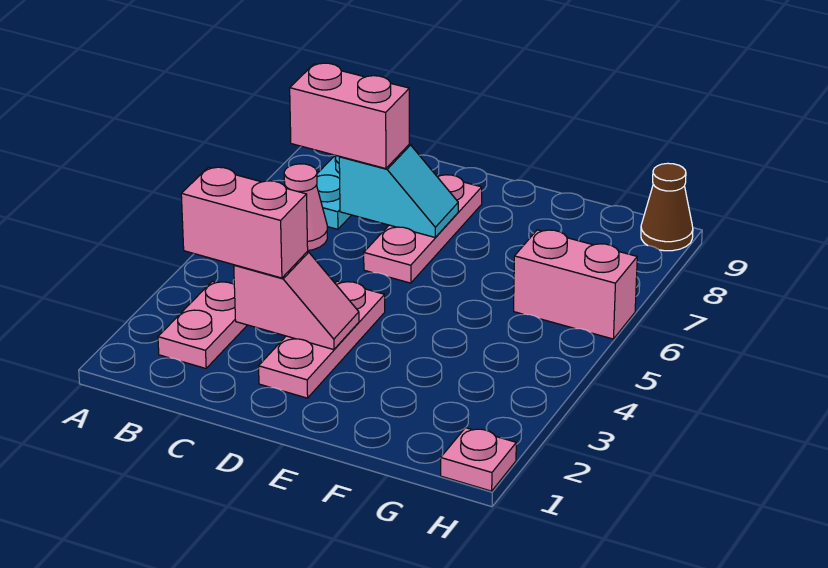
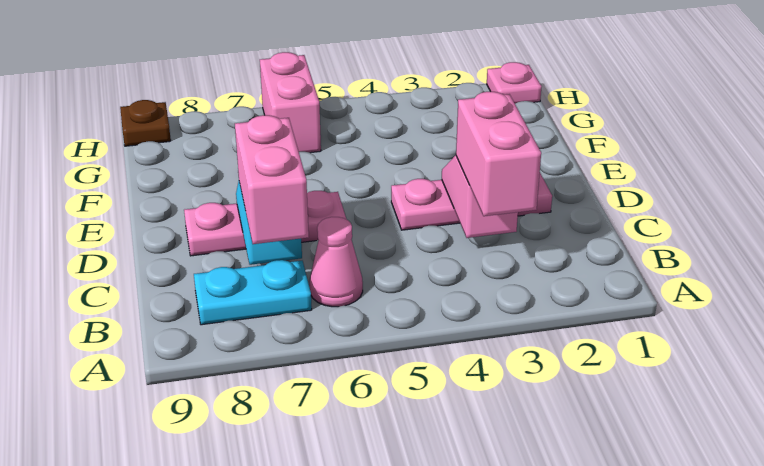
pink plate B2:B3 level 1 -> none
brown cone H9 level 1 -> brown plate H9 level 1

